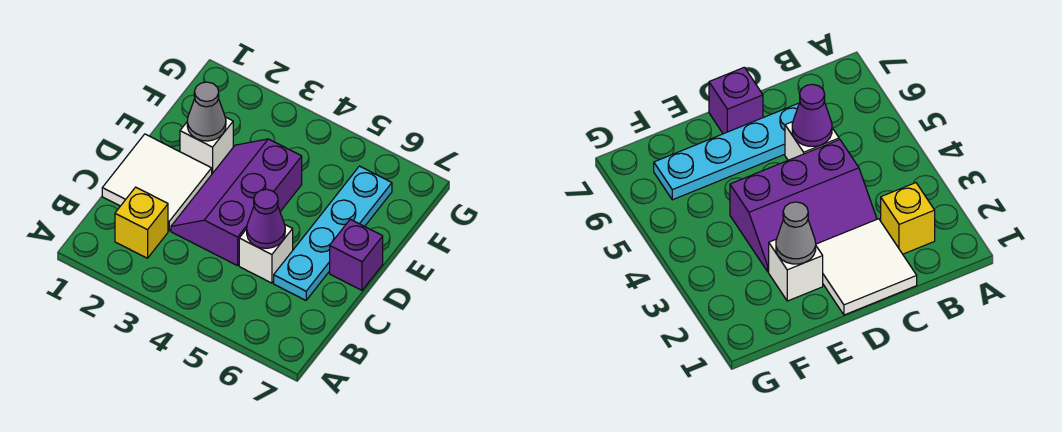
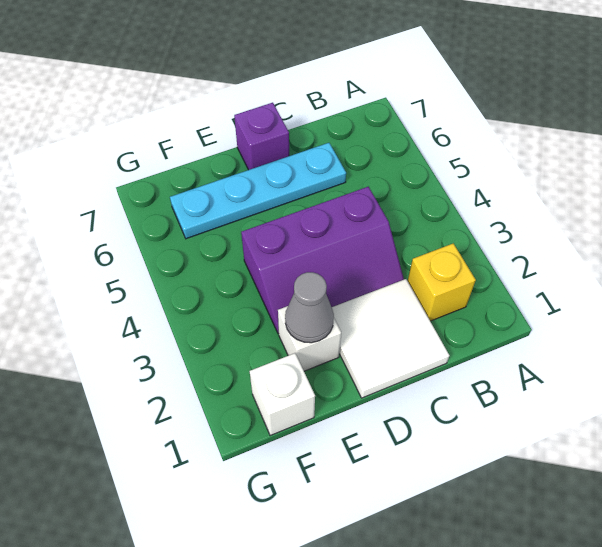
white brick C5 level 1 -> white brick F1 level 1
purple cone C5 level 2 -> none

